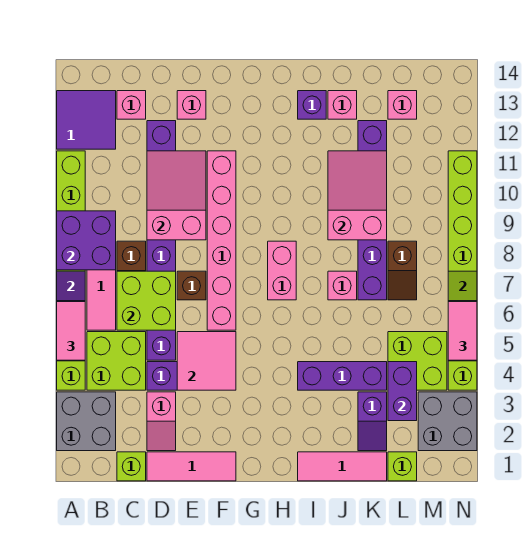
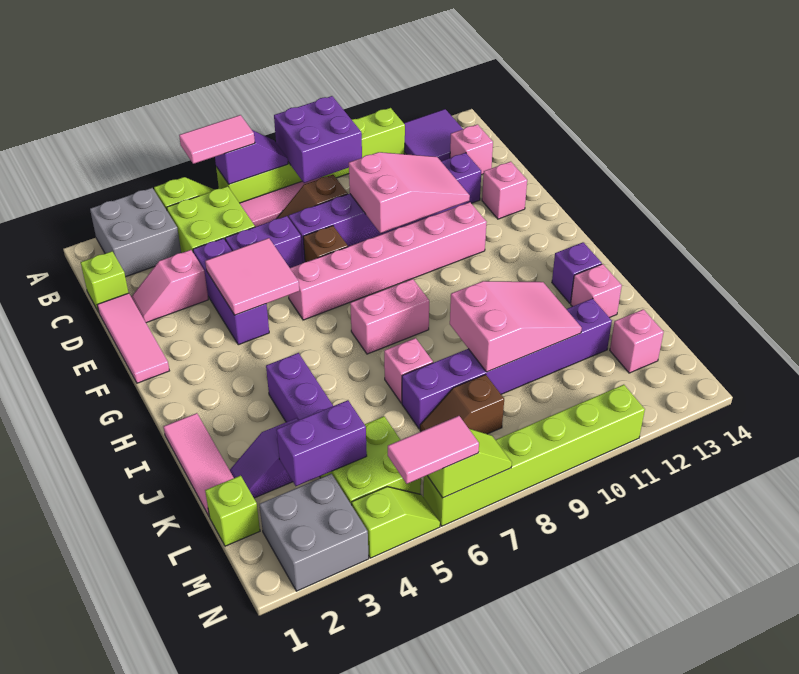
lime brick C6:D7 level 2 -> none

